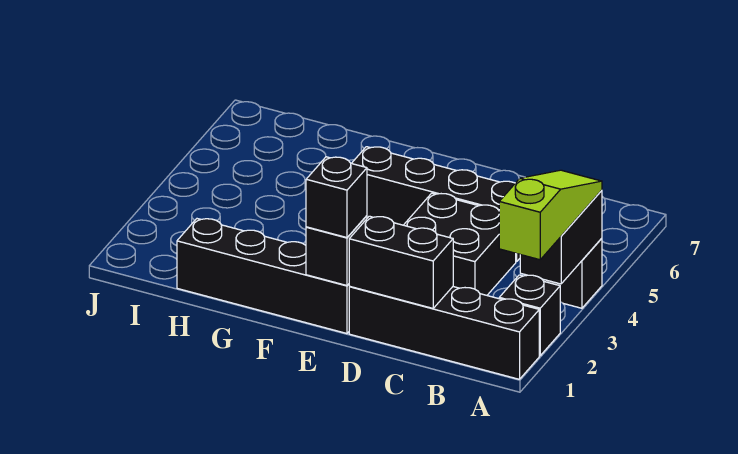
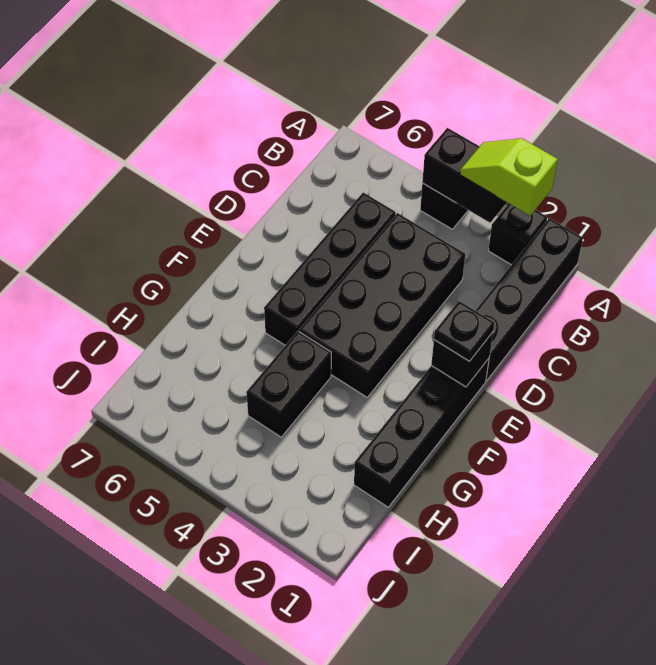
lime slope A2:A4 level 3 top 2 -> lime slope A2:A3 level 3 top 2
black brick C1:D1 level 2 -> black brick G4:H4 level 1
black brick C3:D4 level 1 -> black brick C3:F4 level 1
black brick E1 level 3 -> black plate E1 level 3

